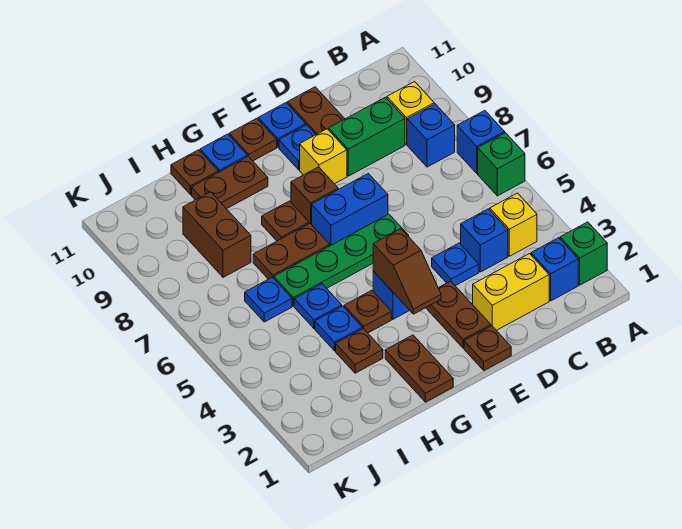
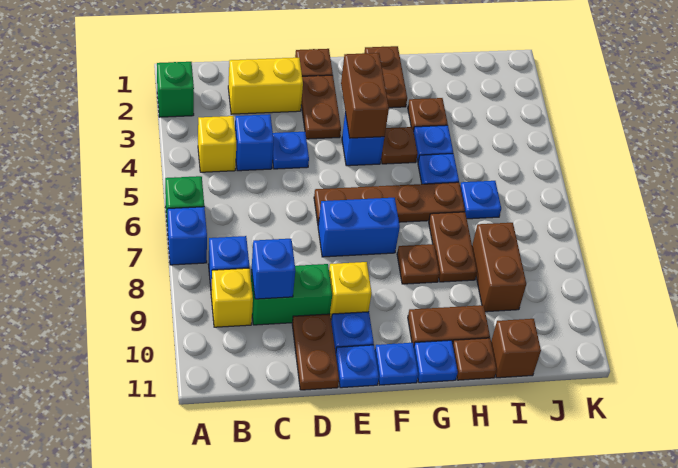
blue brick B2 level 1 -> blue brick C9 level 2
green plate E6:H6 level 1 -> brown plate E6:H6 level 1
brown slope F3:F4 level 2 top 4 -> brown brick F3:F4 level 2
brown brick F8 level 1 -> brown brick I11 level 1
brown plate F11 level 1 -> blue plate F11 level 1
brown plate G7:H7 level 1 -> brown plate H7:H8 level 1

